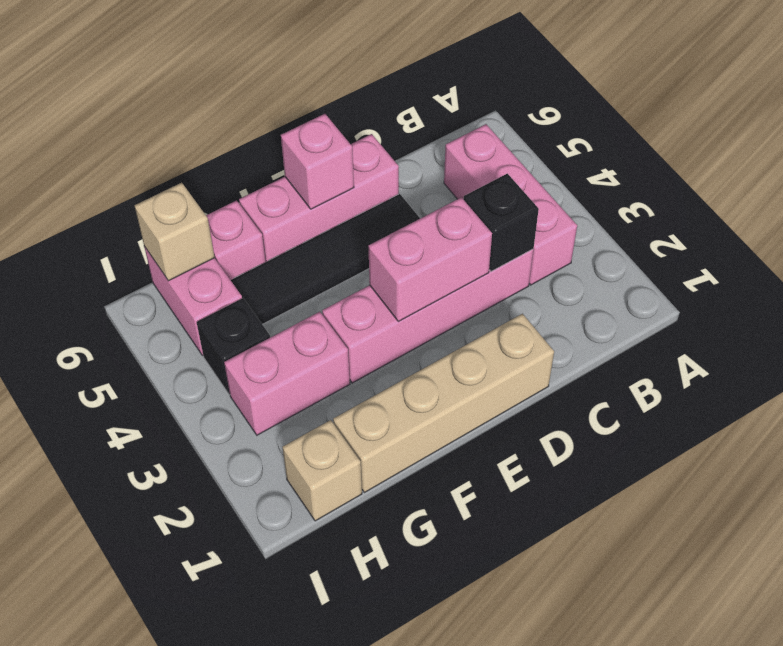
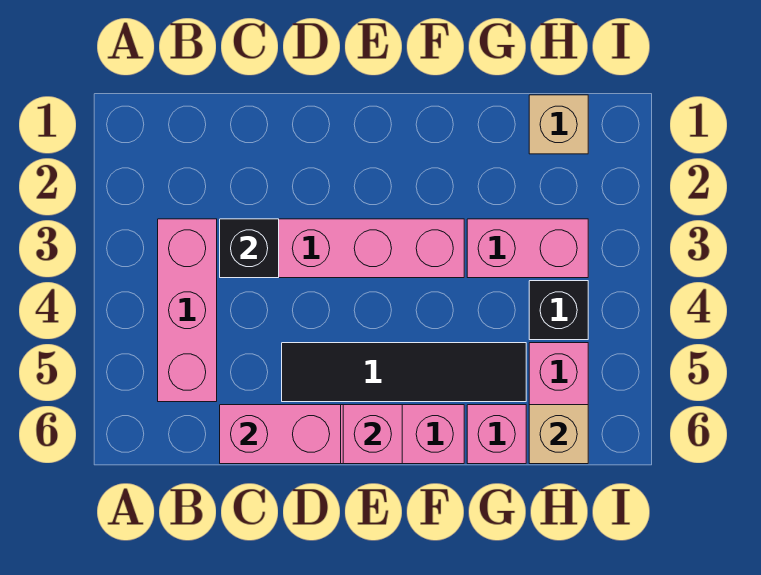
tan brick D1:G1 level 1 -> none
pink brick D3:E3 level 2 -> pink brick C6:D6 level 2

